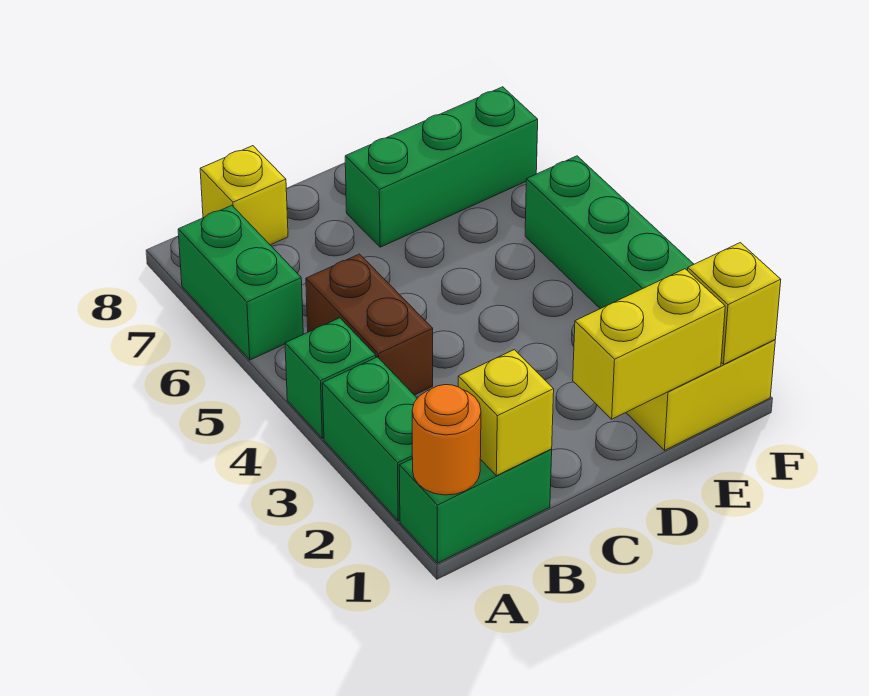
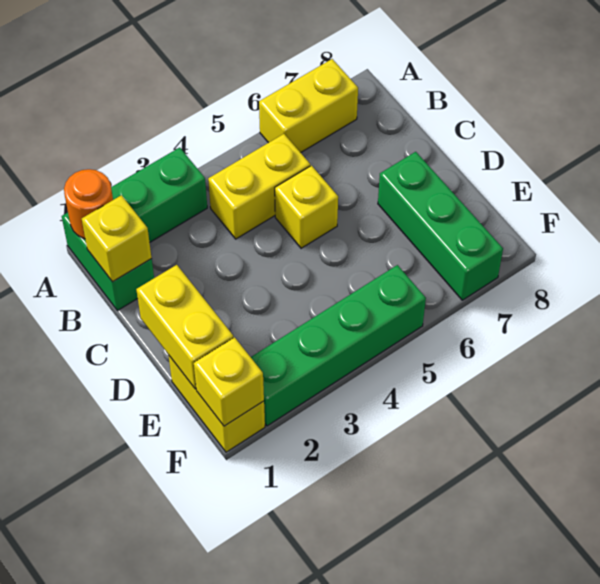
green brick A4 level 1 -> none
green brick A6:A7 level 1 -> yellow brick A6:A7 level 1
brown brick B4:B5 level 1 -> yellow brick B4:B5 level 1
yellow brick B8 level 1 -> yellow brick C5 level 1

